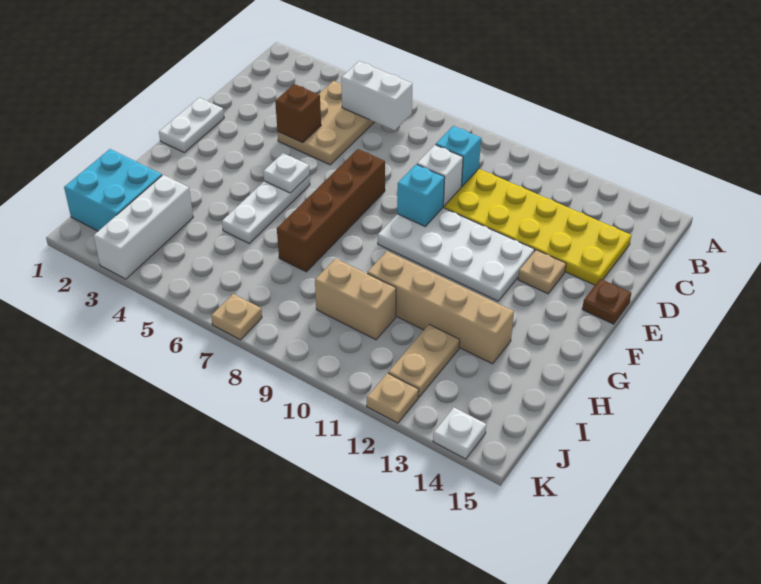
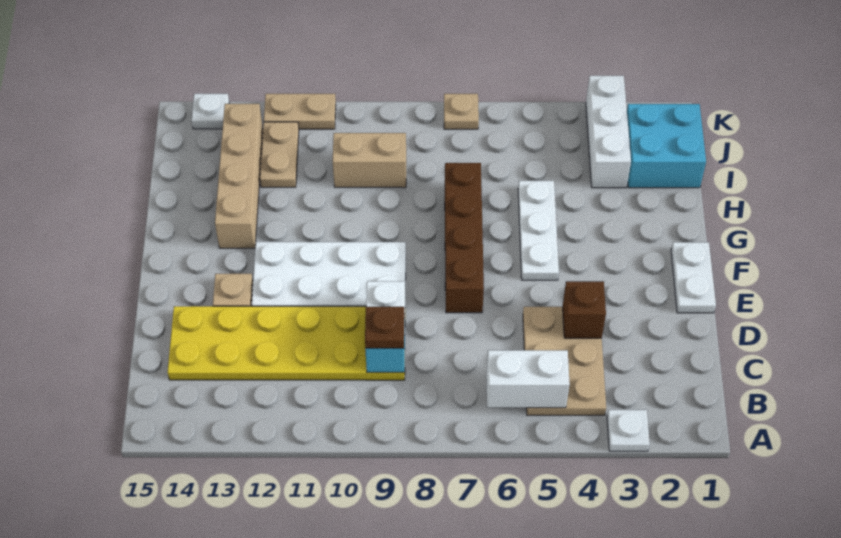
cyan brick E9 level 2 -> none
brown plate E15 level 1 -> brown plate C9 level 3
white plate F5 level 2 -> white plate A3 level 1
tan brick H10:H13 level 1 -> tan brick G13:J13 level 1
tan plate K12 level 1 -> tan plate K11:K12 level 1

